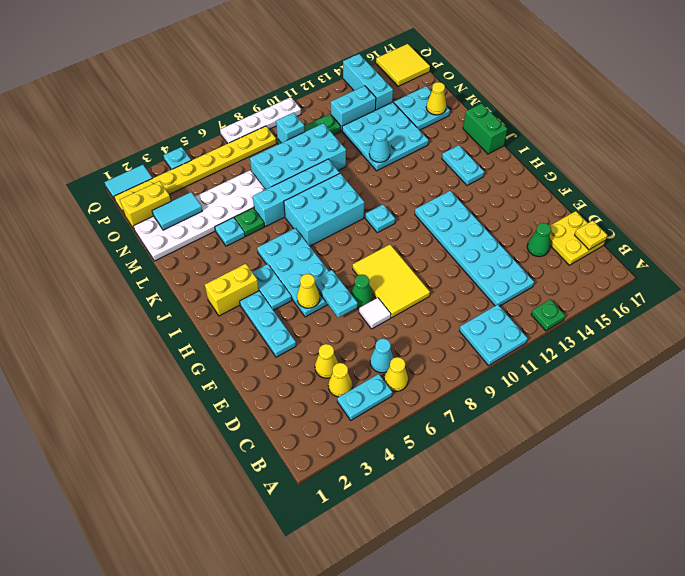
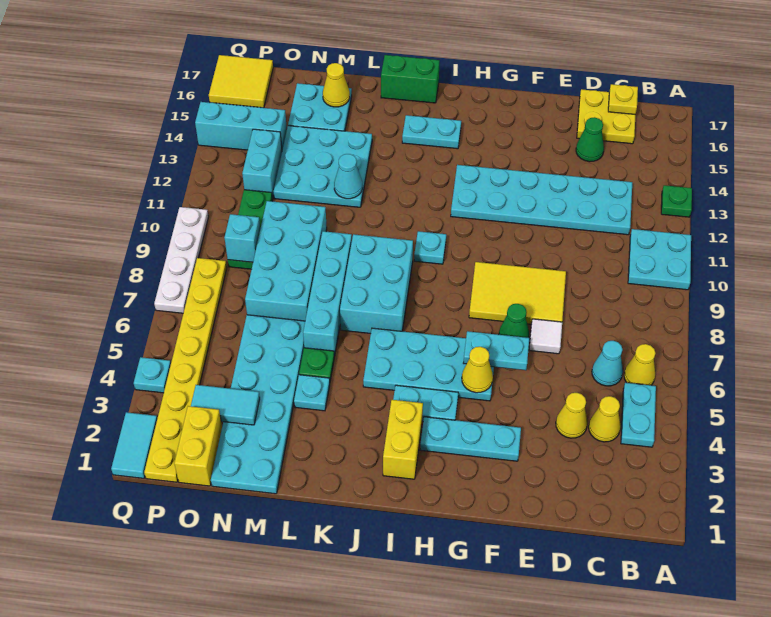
white plate M1:N6 level 1 -> cyan plate M1:N6 level 1
cyan tile N2:N3 level 2 -> cyan tile N3:O3 level 2

